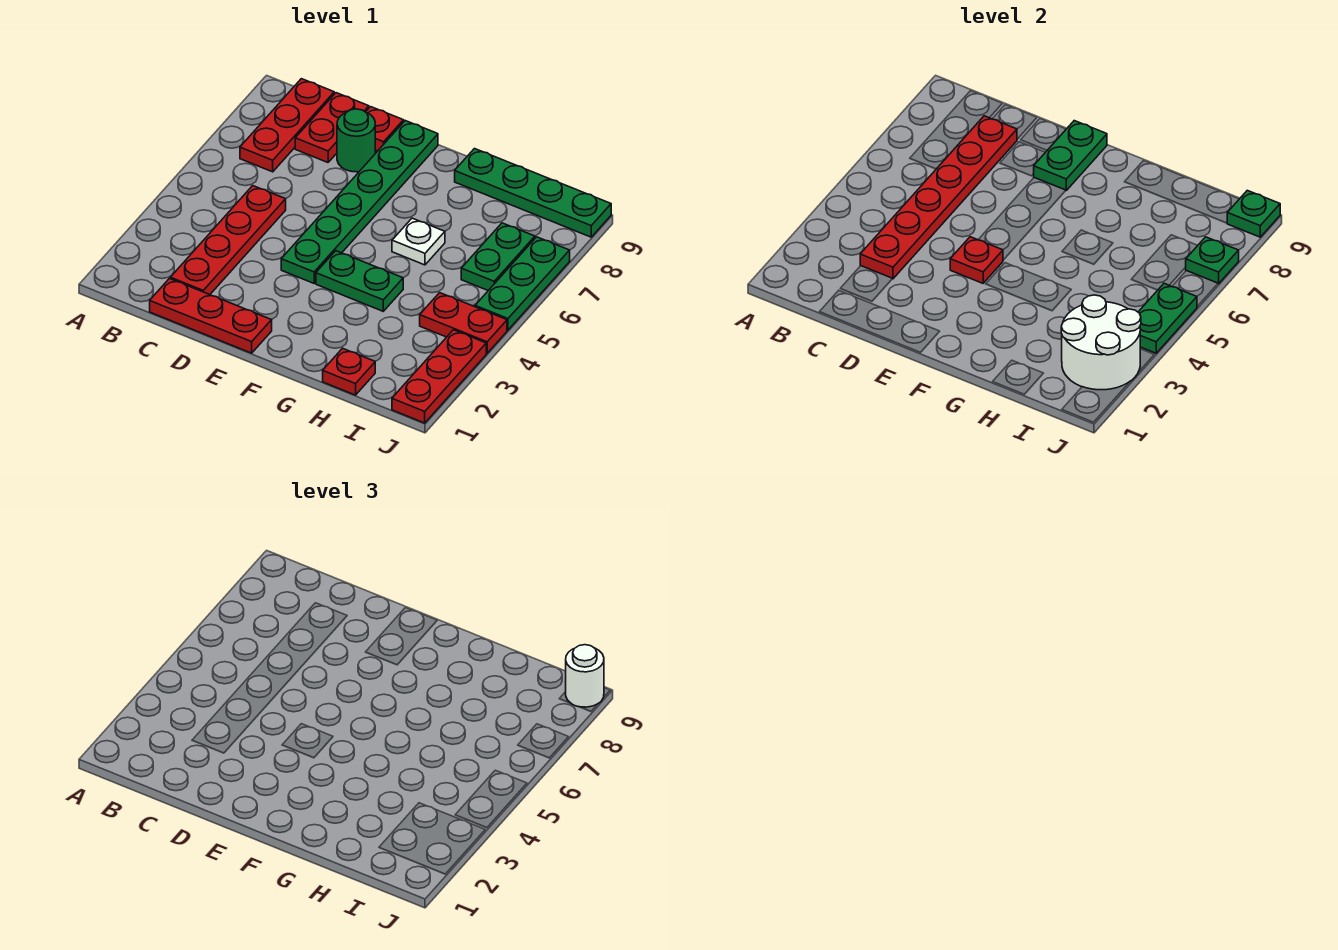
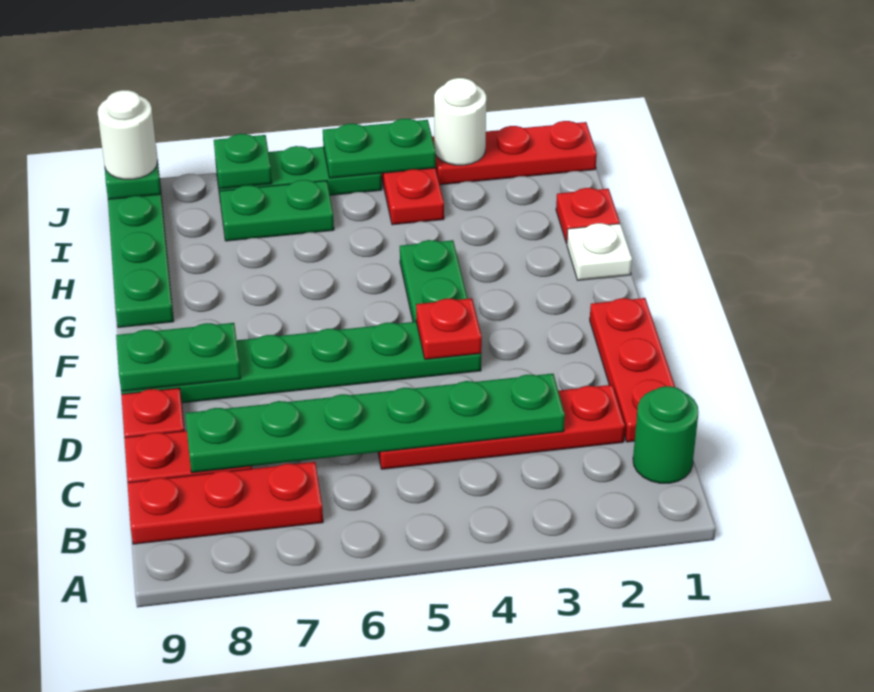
red plate C3:C8 level 2 -> green plate C3:C8 level 2
green round brick D8 level 1 -> green round brick B1 level 1
white plate G6 level 1 -> white plate G1 level 1
white round brick I2:J3 level 2 -> white round brick J3 level 2

